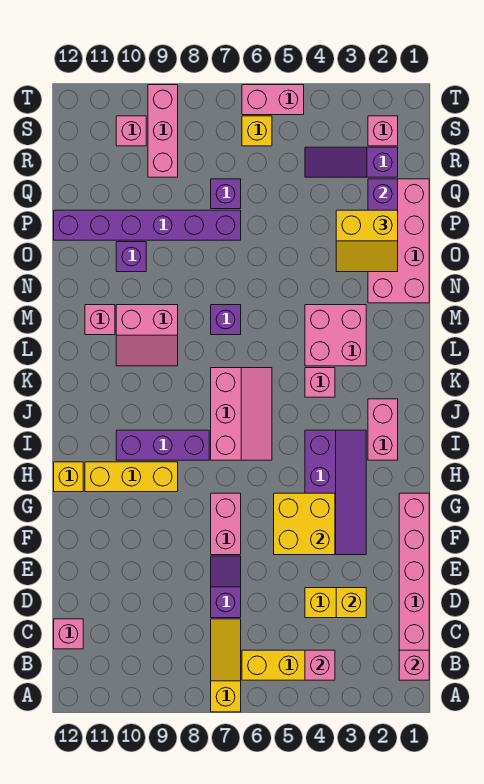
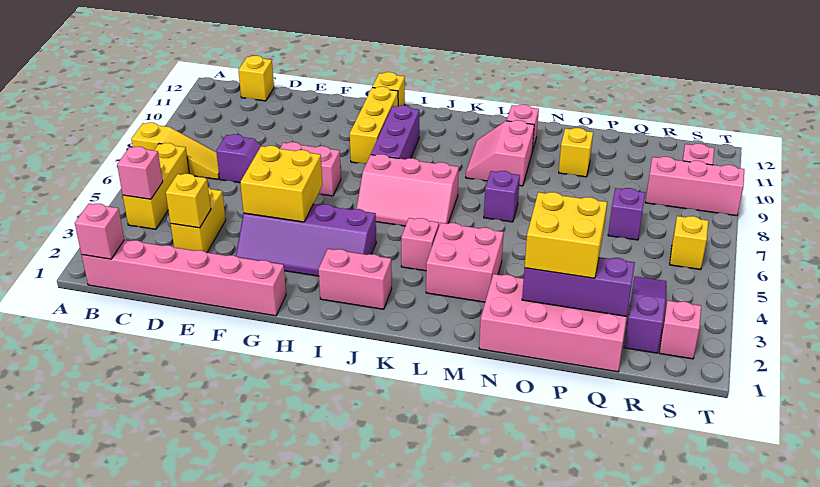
pink brick C12 level 1 -> yellow brick C12 level 1
yellow slope O2:P3 level 3 top P -> yellow brick O2:P3 level 3
purple brick O10 level 1 -> yellow brick O10 level 1
purple brick P7:P12 level 1 -> none
pink brick T5:T6 level 1 -> none

